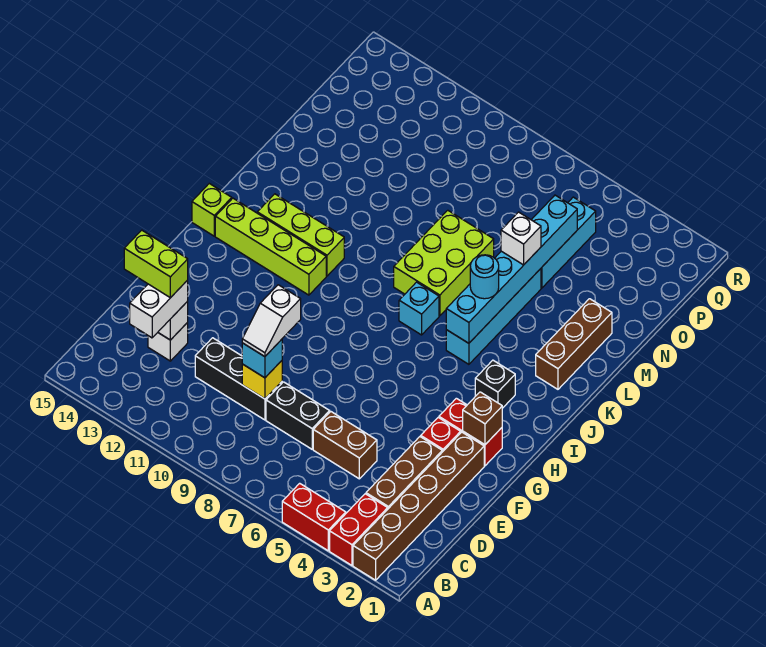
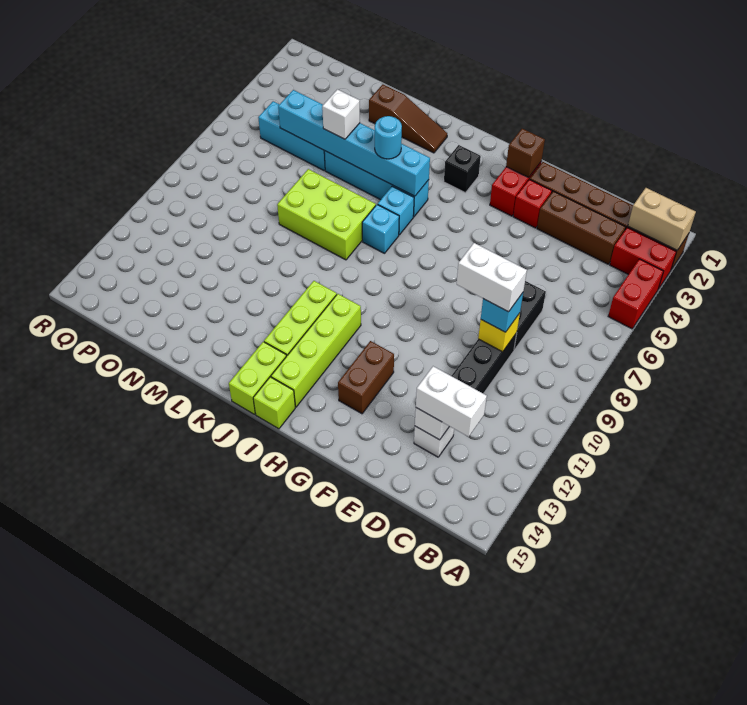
none -> tan brick A2:B2 level 2
brown brick D5:D6 level 1 -> brown brick G12:G13 level 1
white slope D9:E9 level 4 top E -> white brick D9:E9 level 4
lime brick D13:D14 level 4 -> lime brick J14:J15 level 1
none -> cyan brick J6 level 1
brown brick K2:M2 level 1 -> brown slope K2:M2 level 1 top M

